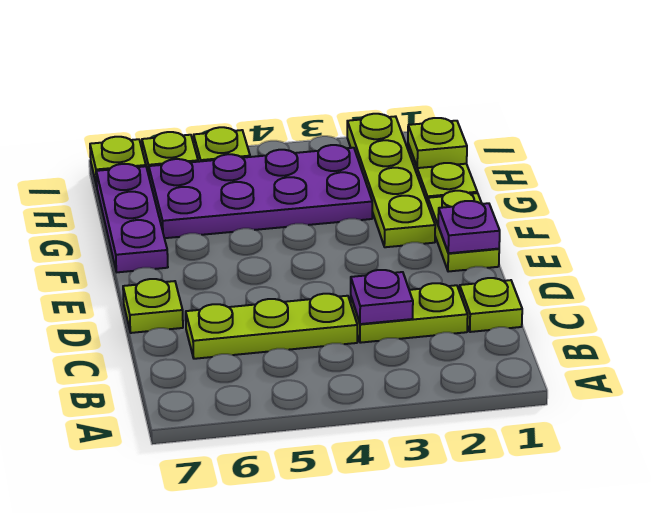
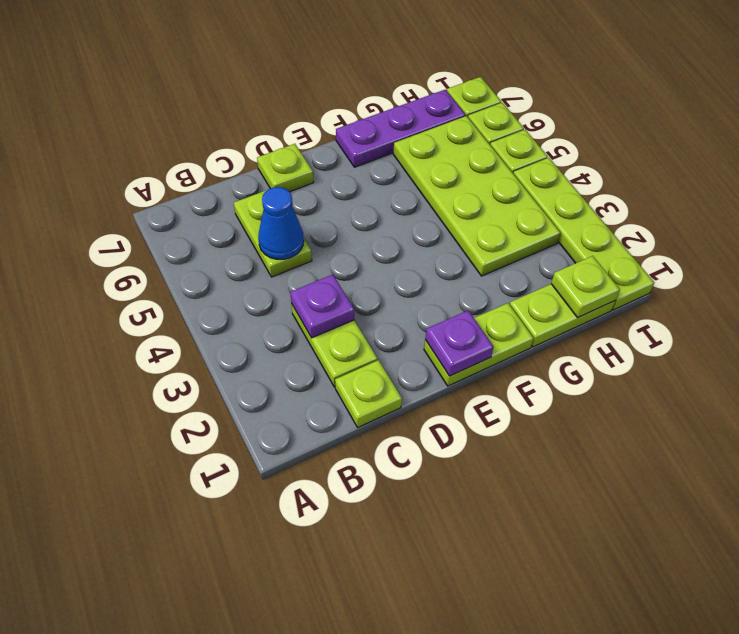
lime plate C4:C6 level 1 -> lime plate C5:C6 level 1
none -> blue cone C5 level 2
lime plate F2:I2 level 1 -> lime plate I1:I4 level 1
purple plate G3:H6 level 1 -> lime plate G3:H6 level 1

